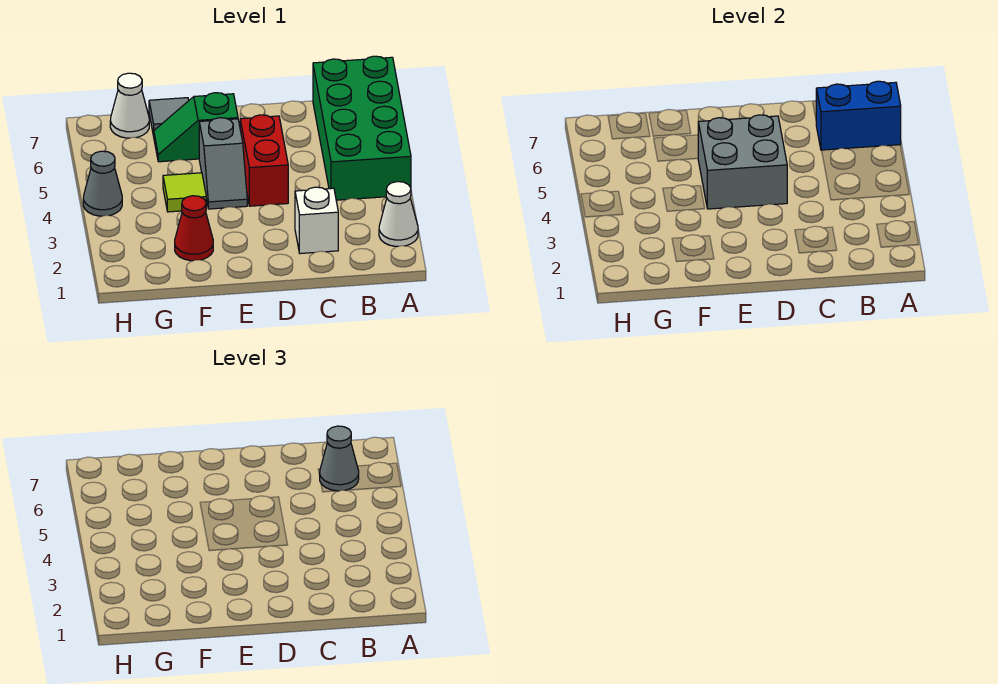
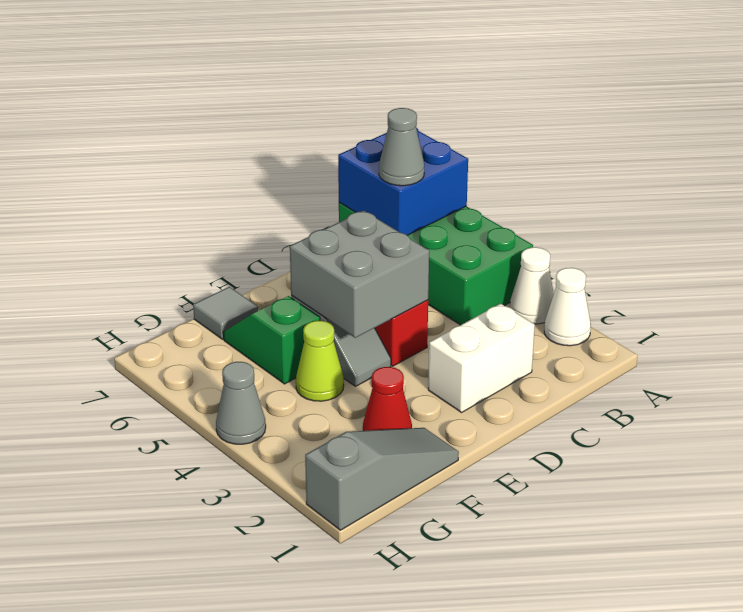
blue brick A6:B6 level 2 -> blue brick A6:B7 level 2
white brick C2 level 1 -> white brick C2:D2 level 1
green slope E6:F6 level 1 top E -> green slope F5:F6 level 1 top 5
none -> grey slope F1:H1 level 1 top H
lime tile F4 level 1 -> lime cone F4 level 1
white cone G7 level 1 -> white cone A3 level 1

